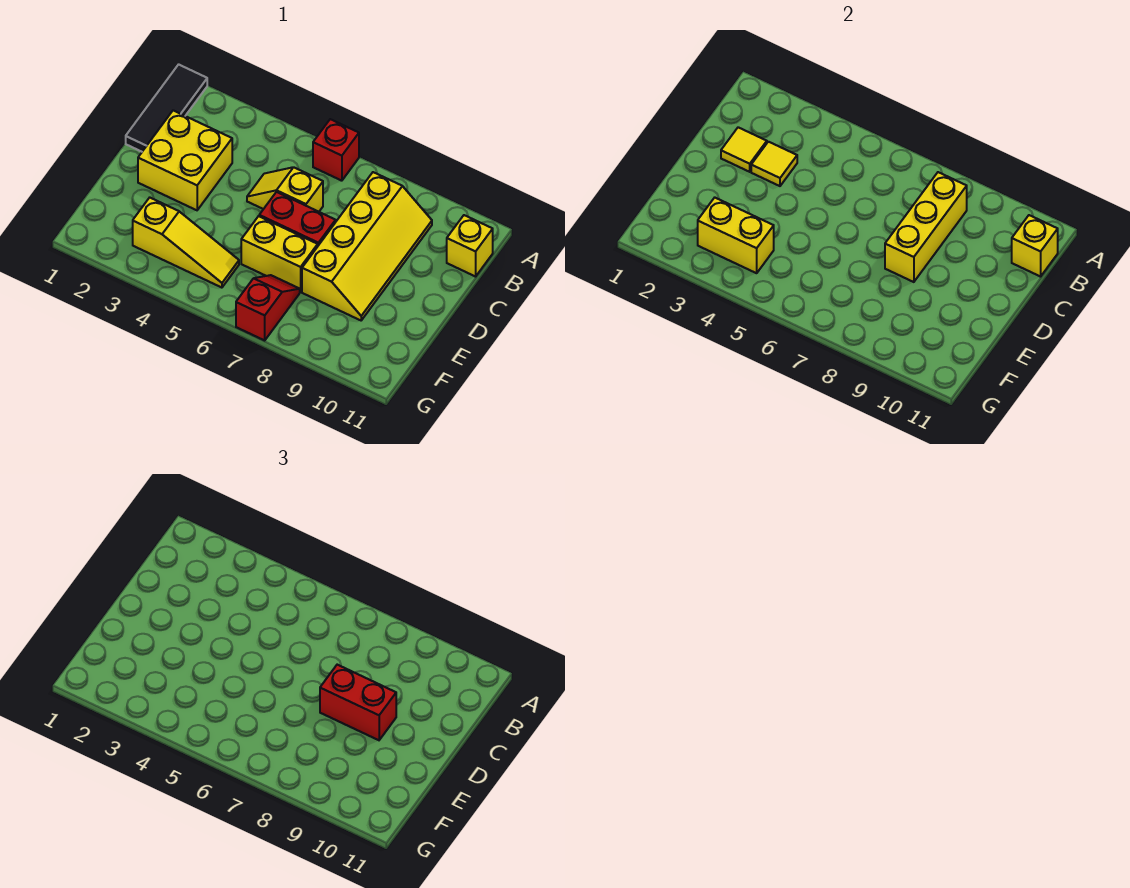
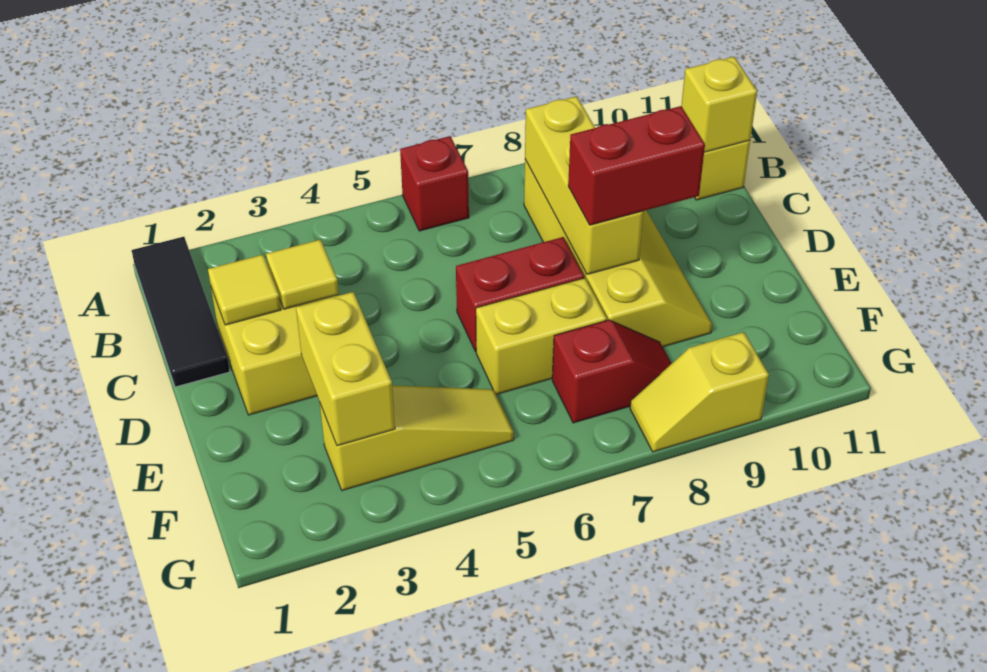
yellow slope C5:C6 level 1 top 6 -> yellow slope G8:G9 level 1 top 9
yellow brick F3:F4 level 2 -> yellow brick E3:F3 level 2
red slope F7:G7 level 1 top G -> red slope F7:F8 level 1 top 7

